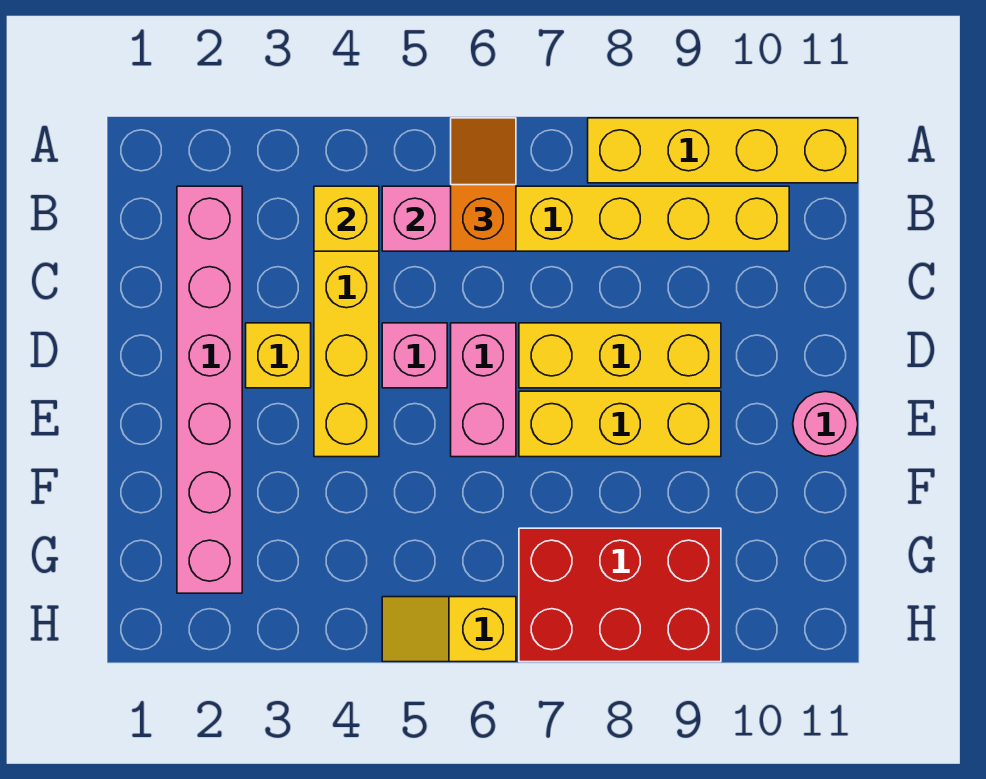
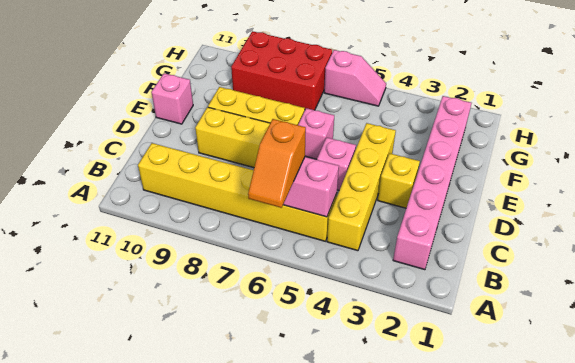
yellow brick A8:A11 level 1 -> none
yellow brick B4 level 2 -> none
pink brick D6:E6 level 1 -> pink brick E6 level 1
pink round brick E11 level 1 -> pink brick E11 level 1
yellow slope H5:H6 level 1 top 6 -> pink slope H5:H6 level 1 top 6

